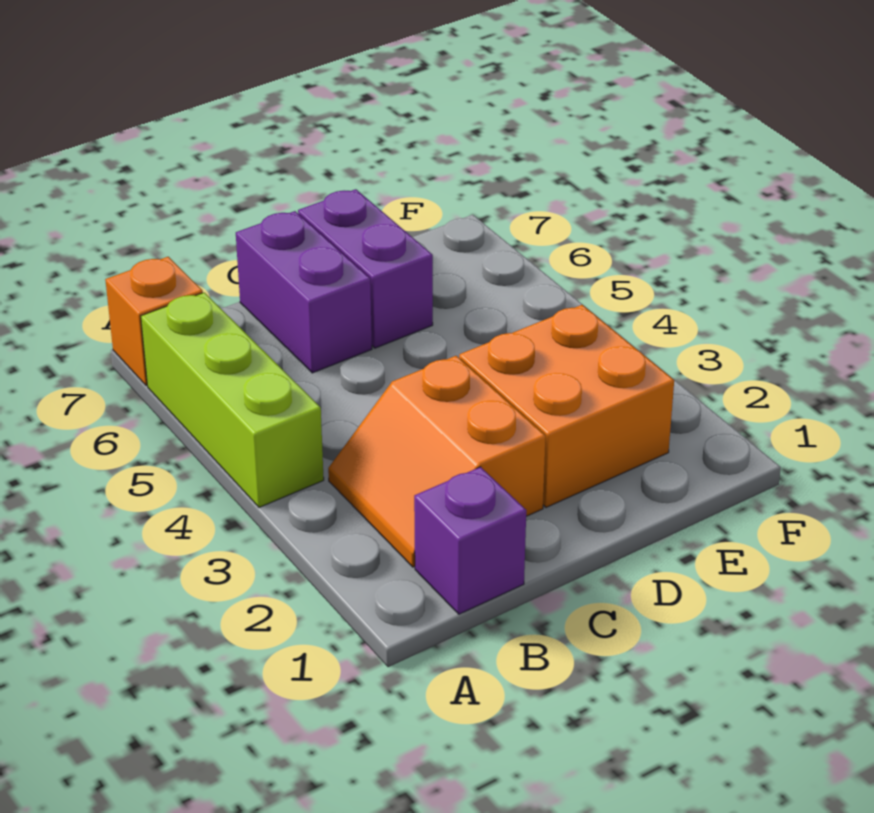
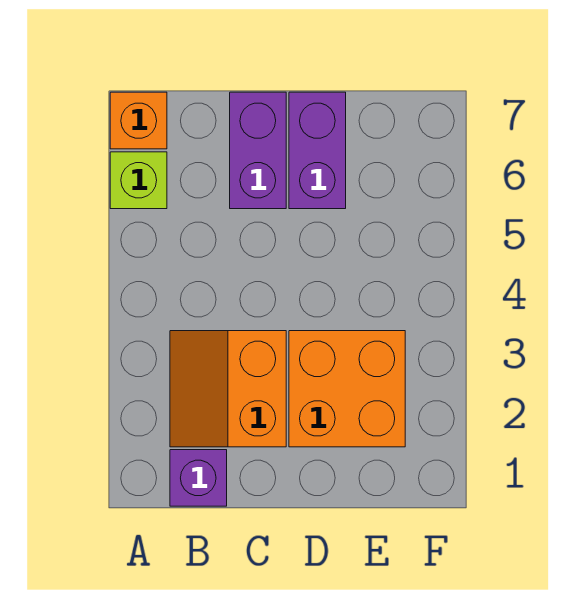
lime brick A4:A6 level 1 -> lime brick A6 level 1

